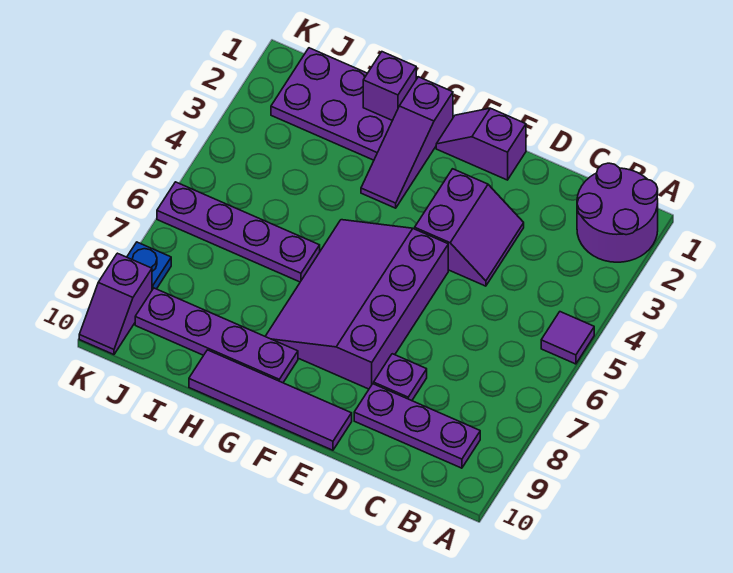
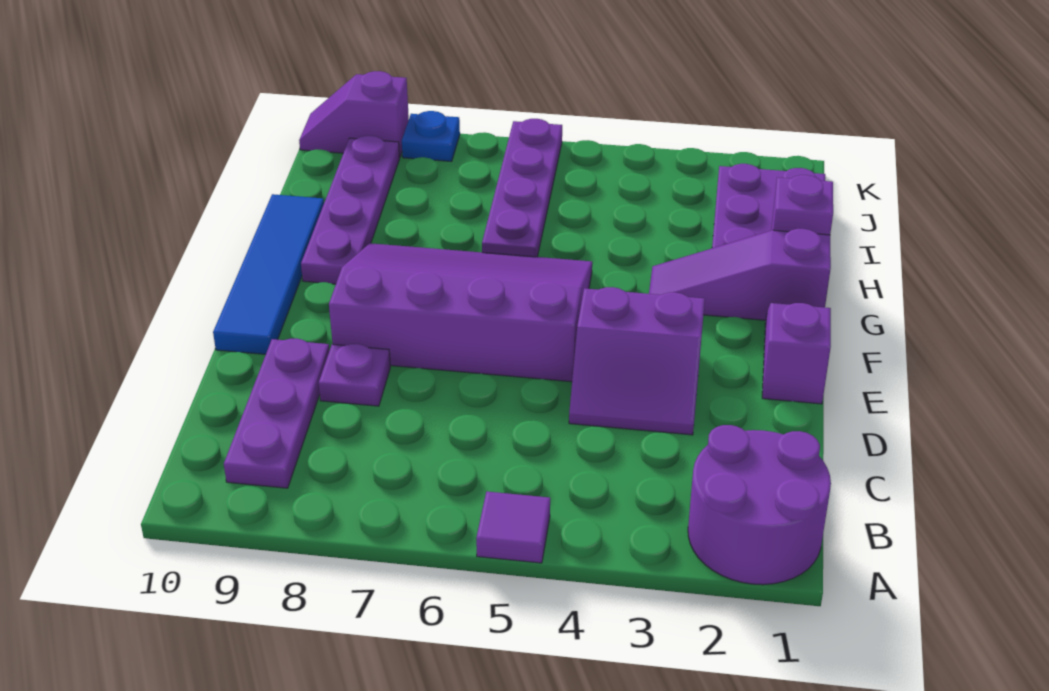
purple tile E10:H10 level 1 -> blue tile E10:H10 level 1

